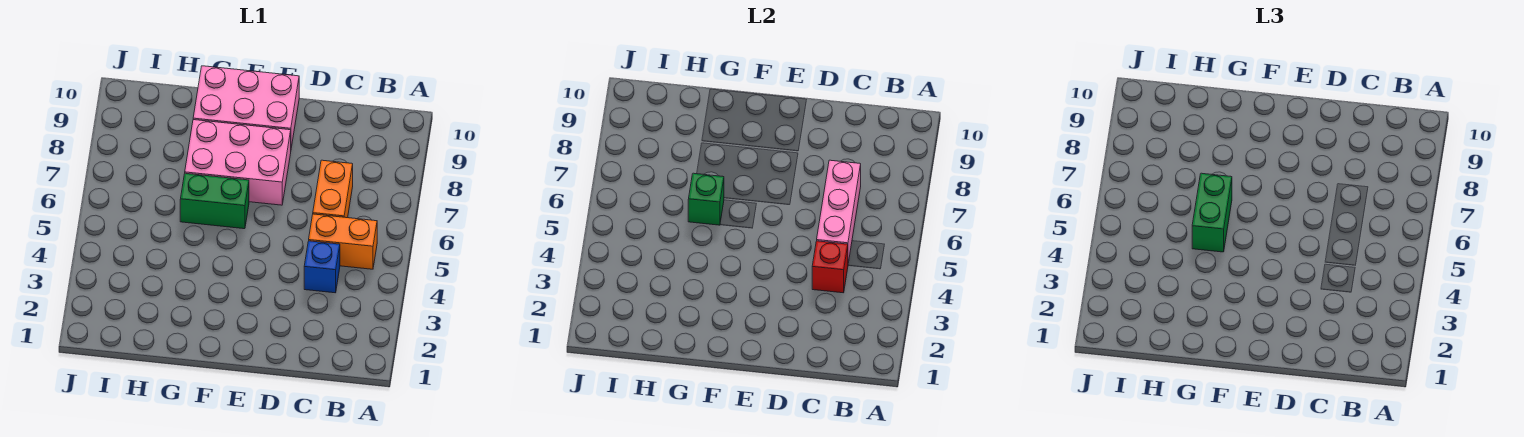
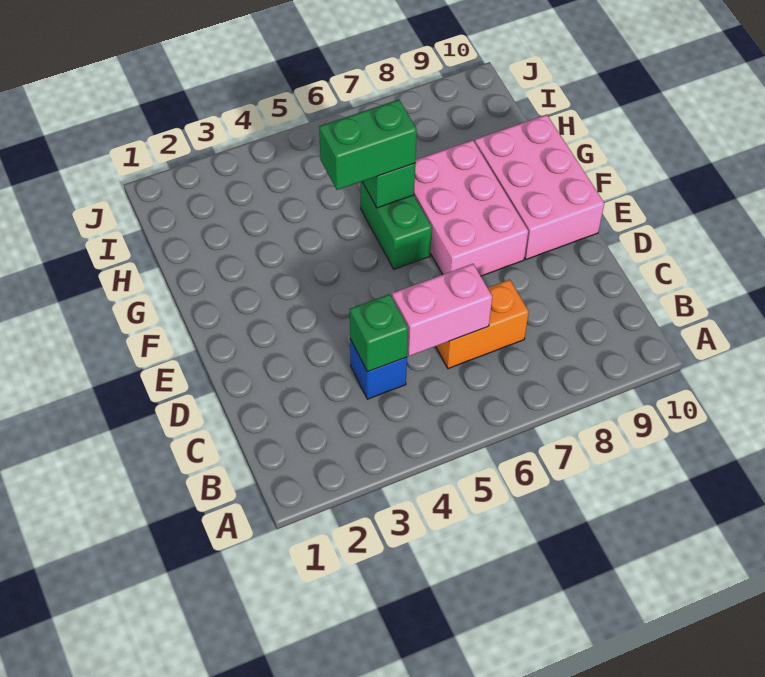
orange brick B5:C5 level 1 -> none
red brick C4 level 2 -> green brick C4 level 2
pink brick C5:C7 level 2 -> pink brick C5:C6 level 2

